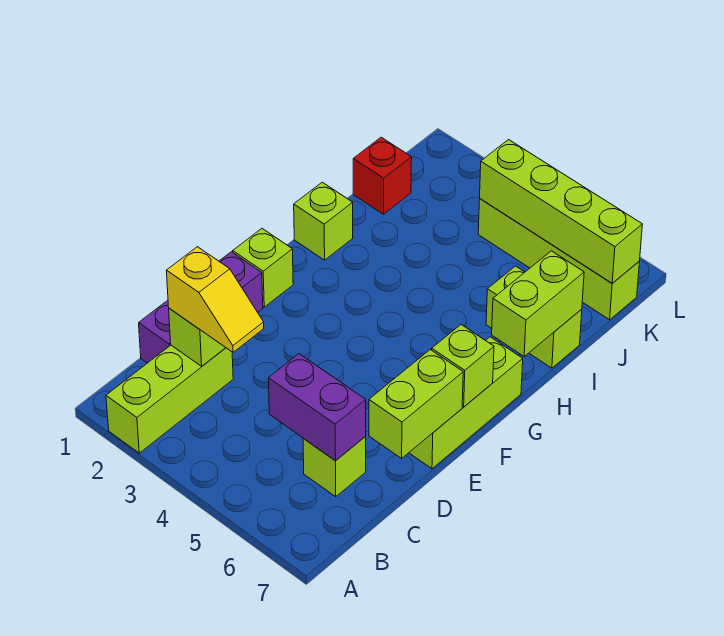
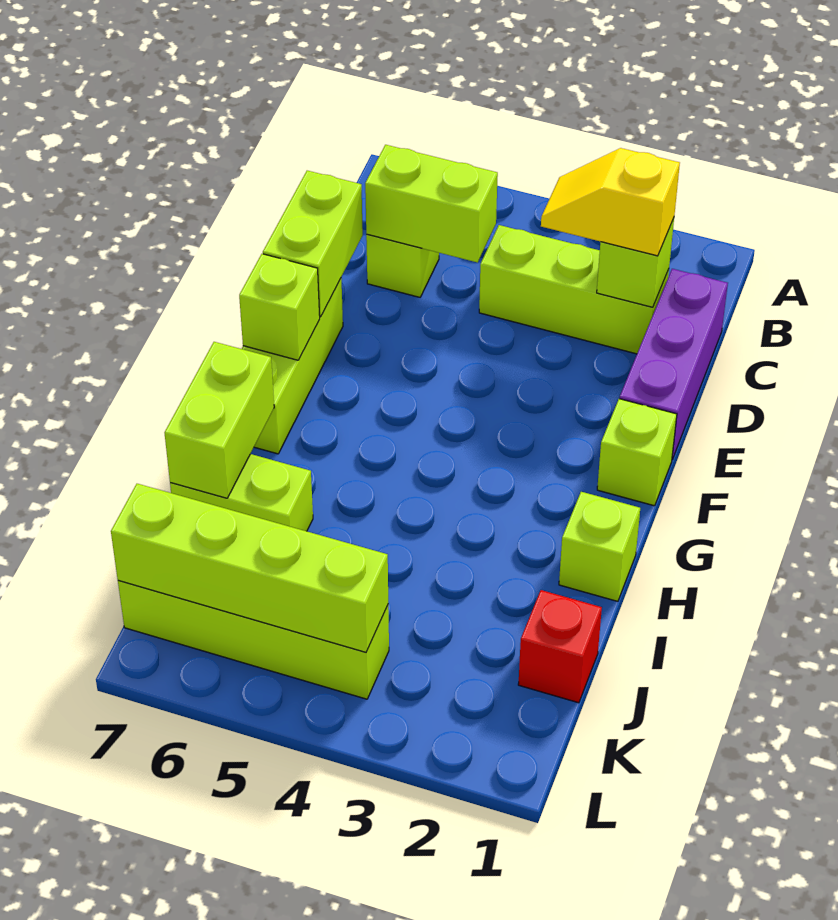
lime brick A2:C2 level 1 -> lime brick C2:C4 level 1
purple brick C5:C6 level 2 -> lime brick C5:C6 level 2

